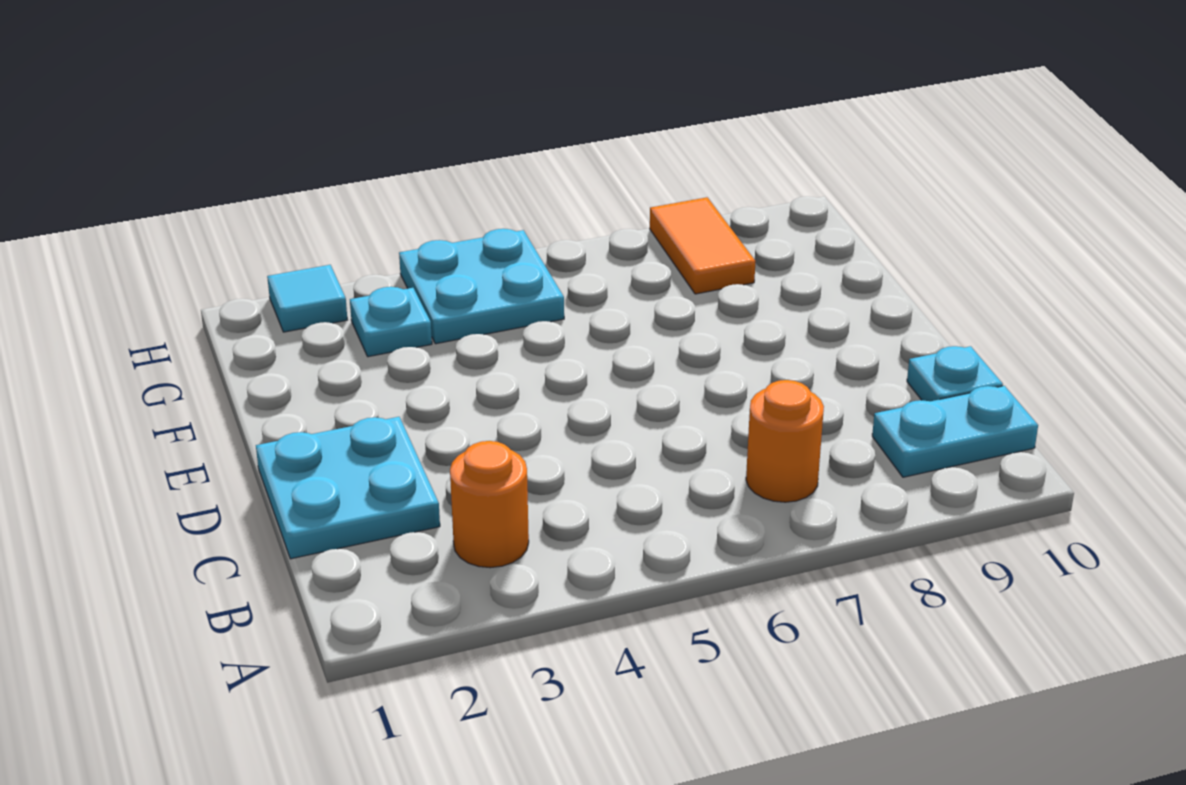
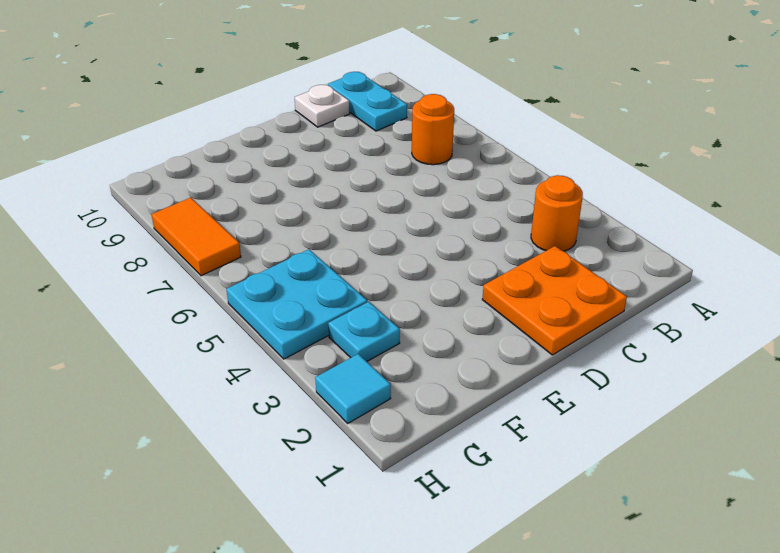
cyan plate C1:D2 level 1 -> orange plate C1:D2 level 1
cyan plate C10 level 1 -> white plate C10 level 1
orange tile G8:H8 level 1 -> orange tile H7:H8 level 1

